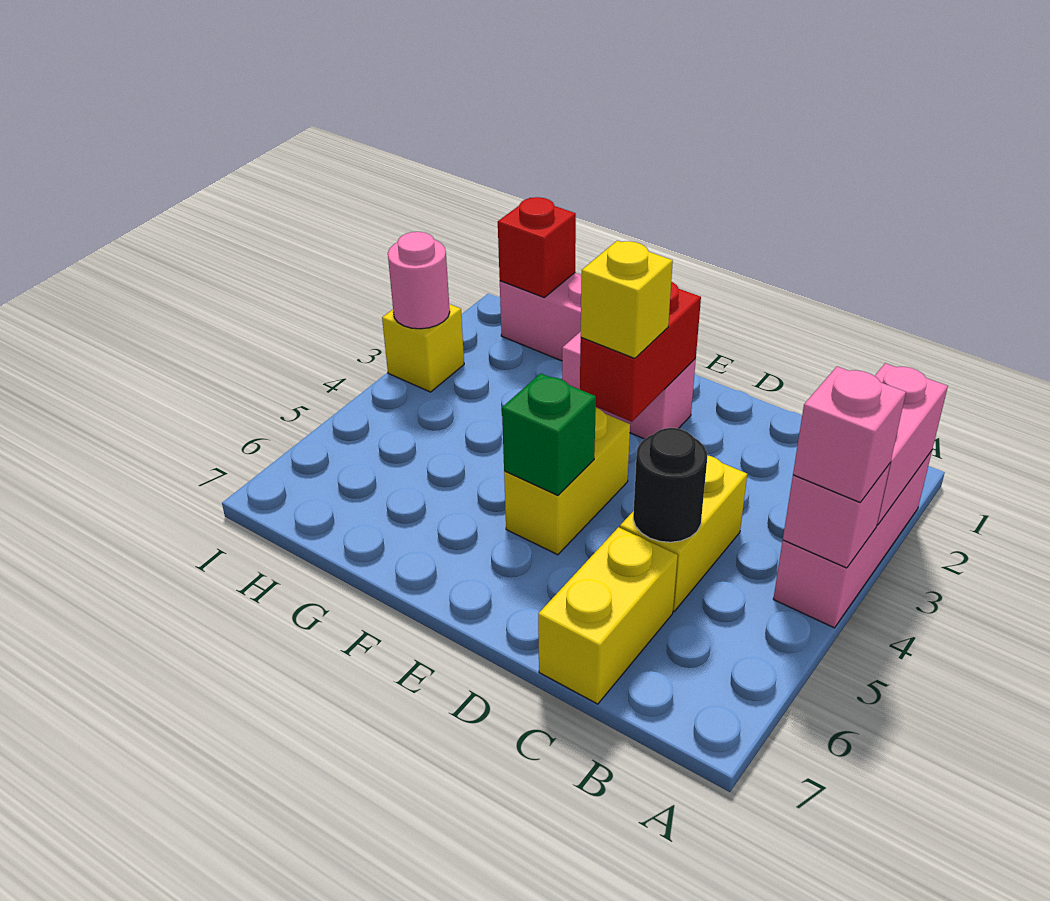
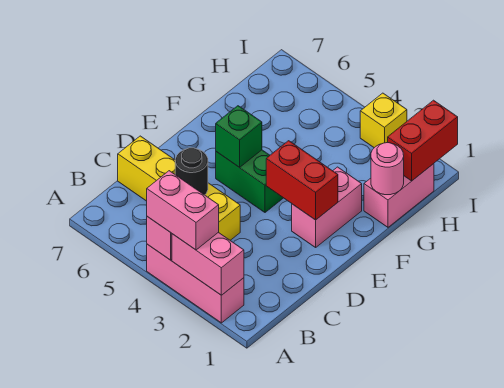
pink brick A4 level 3 -> pink brick A3:A4 level 3
yellow brick E3 level 3 -> none
yellow brick E4:E5 level 1 -> green brick E4:E5 level 1
red brick H1 level 2 -> red brick H1:I1 level 2
pink round brick I3 level 2 -> pink round brick G1 level 2

